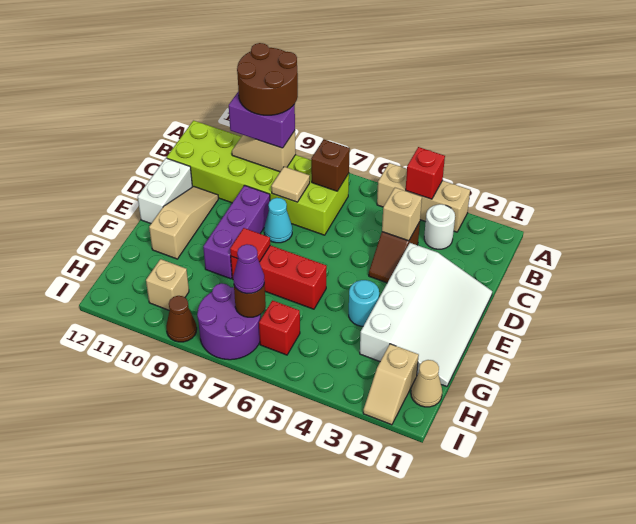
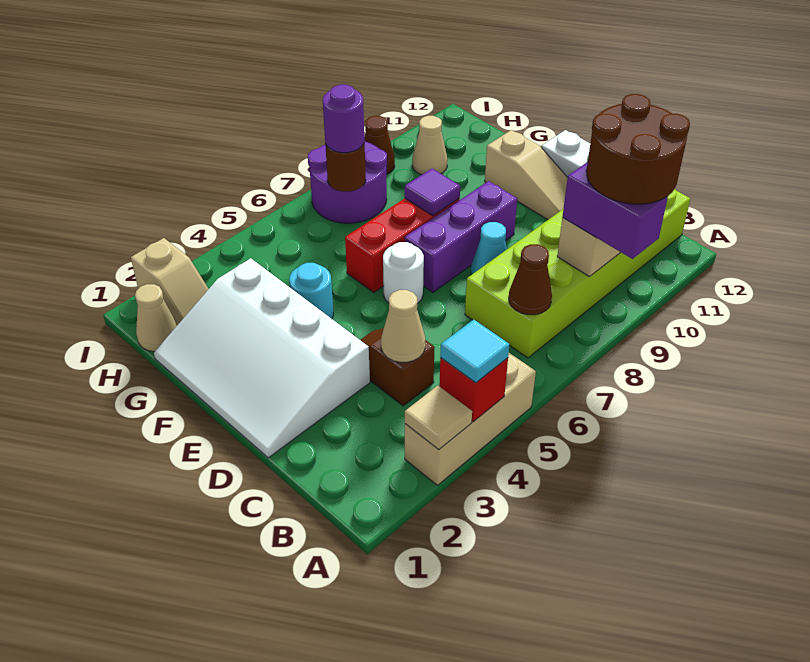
none -> cyan tile A4 level 3
white round brick B3 level 1 -> white round brick E6 level 1
brown brick B7 level 2 -> brown cone B7 level 2
purple brick B9:B10 level 3 -> purple brick A9:B9 level 3
tan brick C4 level 2 -> tan cone C4 level 2
tan tile C8 level 2 -> tan tile A3 level 2
purple brick D9:F9 level 1 -> purple brick E7:E9 level 1
red tile F8 level 2 -> purple tile F8 level 2
tan slope H2:I2 level 1 top H -> tan slope H2:I2 level 1 top I
red brick H6 level 1 -> none
purple cone H7 level 3 -> purple round brick H7 level 3
tan brick H10 level 1 -> tan cone H10 level 1

